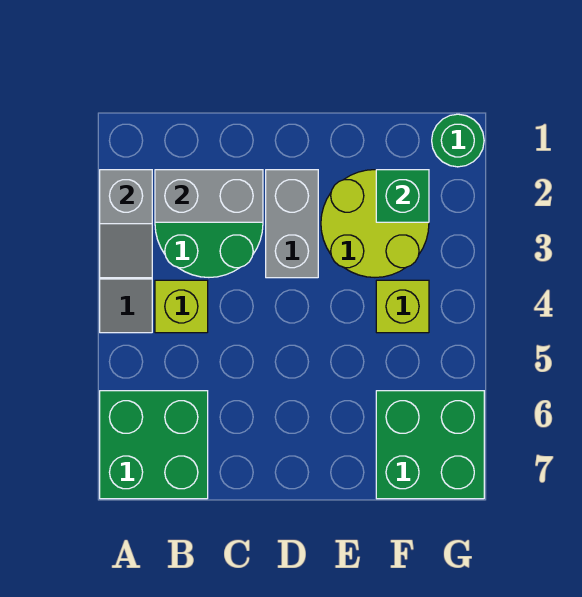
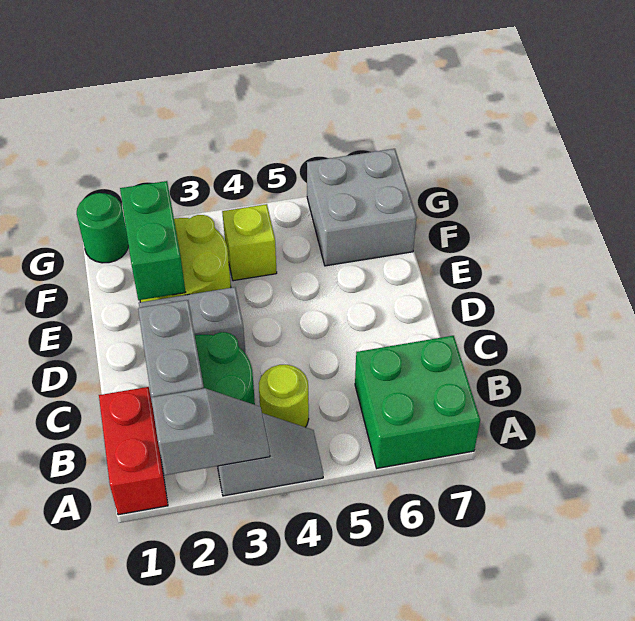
none -> red brick A1:B1 level 1
lime brick B4 level 1 -> lime round brick B4 level 1
green brick F2 level 2 -> green brick E2:F2 level 2
green brick F6:G7 level 1 -> grey brick F6:G7 level 1

